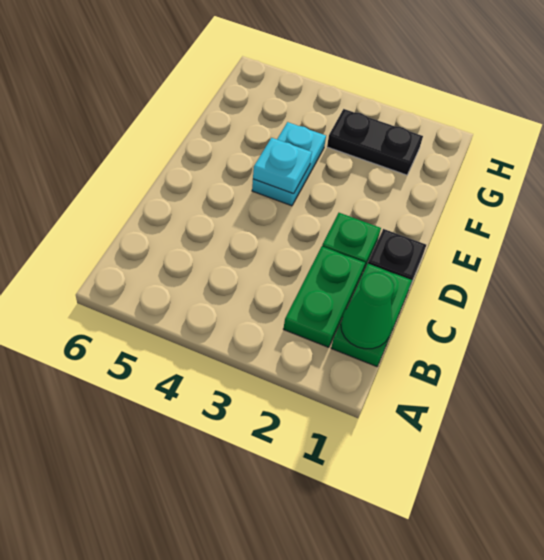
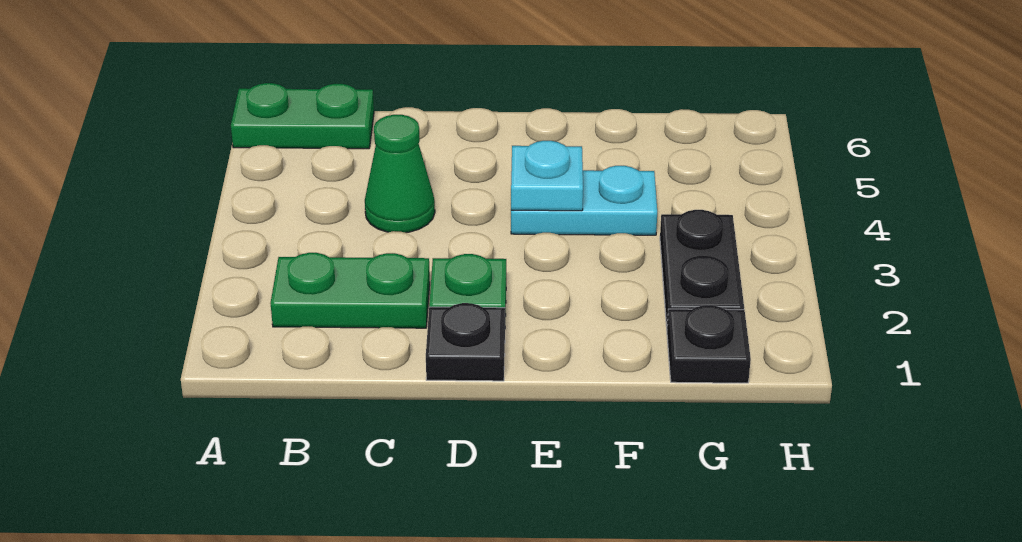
green plate B1:C1 level 1 -> green plate A6:B6 level 1
green cone B1 level 2 -> green cone C4 level 1
none -> black plate G1 level 1

